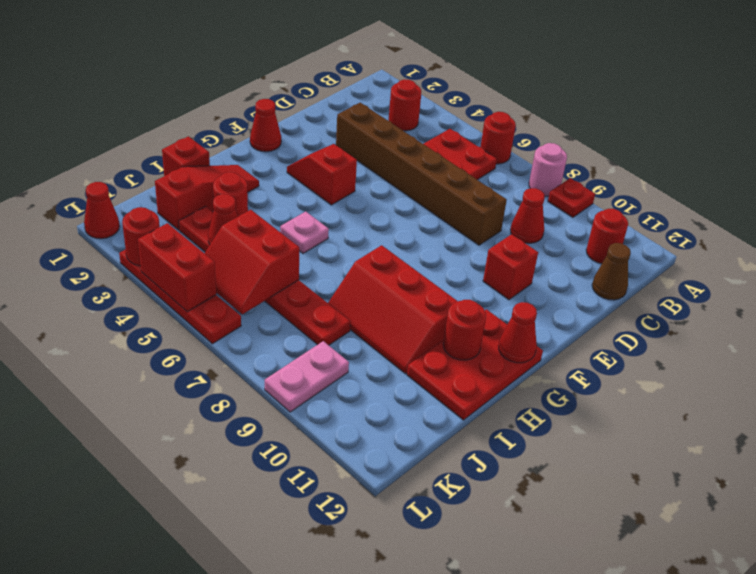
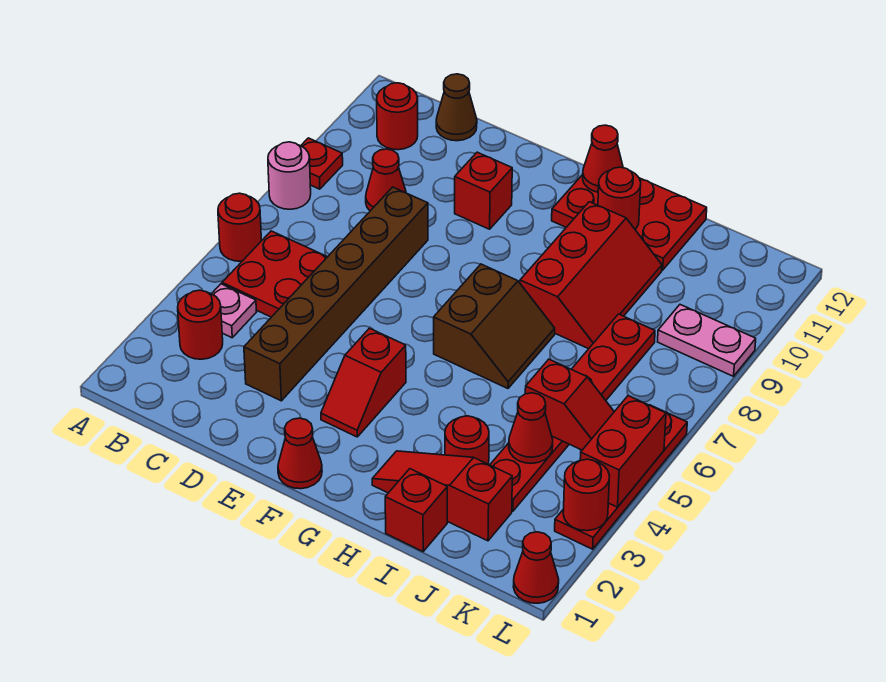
none -> brown slope G6:H7 level 1 top G
pink plate H5 level 1 -> pink plate B4 level 1
red slope J5:K6 level 2 top J -> red slope J5:K5 level 2 top J

